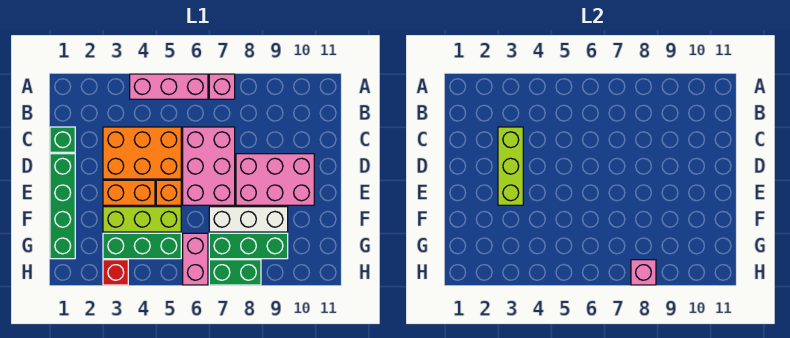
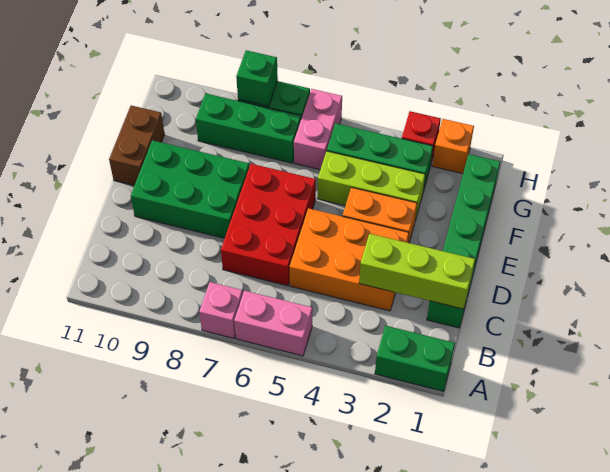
none -> green brick A1:A2 level 1
pink brick A4:A6 level 1 -> pink brick A5:A6 level 1
lime brick C3:E3 level 2 -> lime brick C1:C3 level 2
pink brick C6:E7 level 1 -> red brick C6:E7 level 1
pink brick D8:E10 level 1 -> green brick D8:E10 level 1
orange brick E5 level 1 -> orange brick H2 level 1
none -> brown brick E11:F11 level 1
white brick F7:F9 level 1 -> none
pink brick H8 level 2 -> green brick H8 level 2

